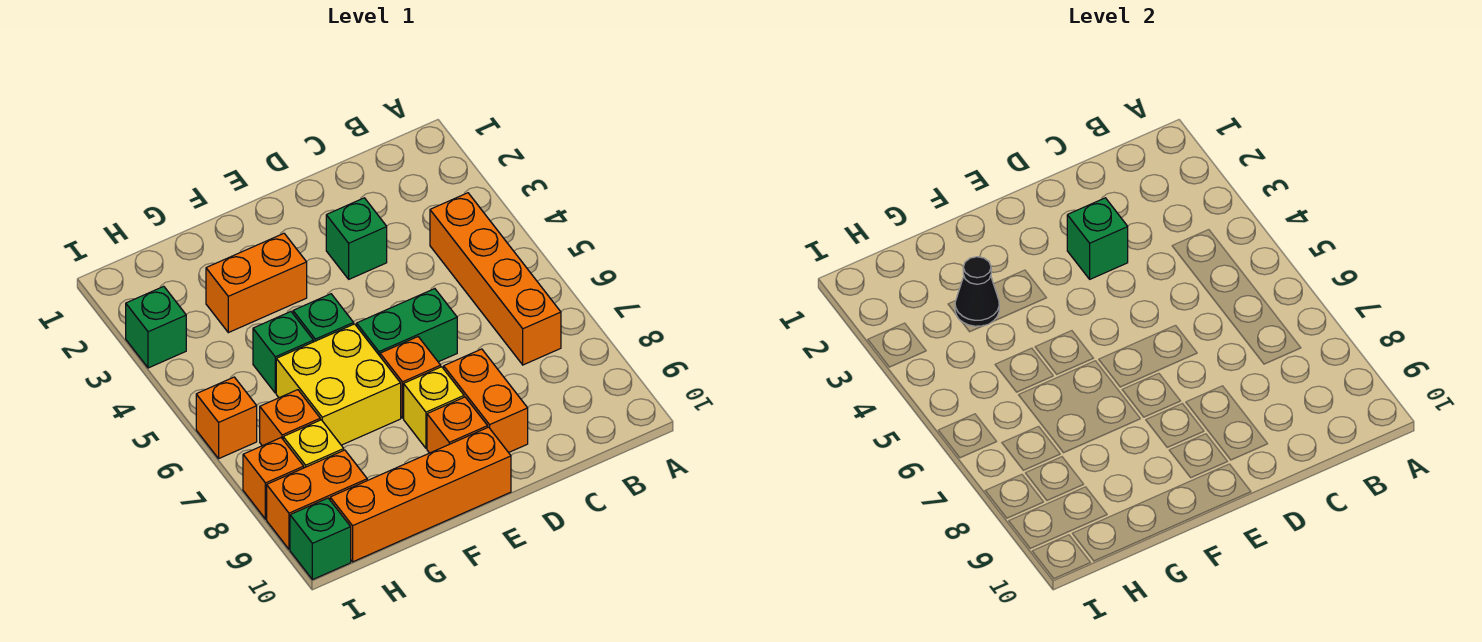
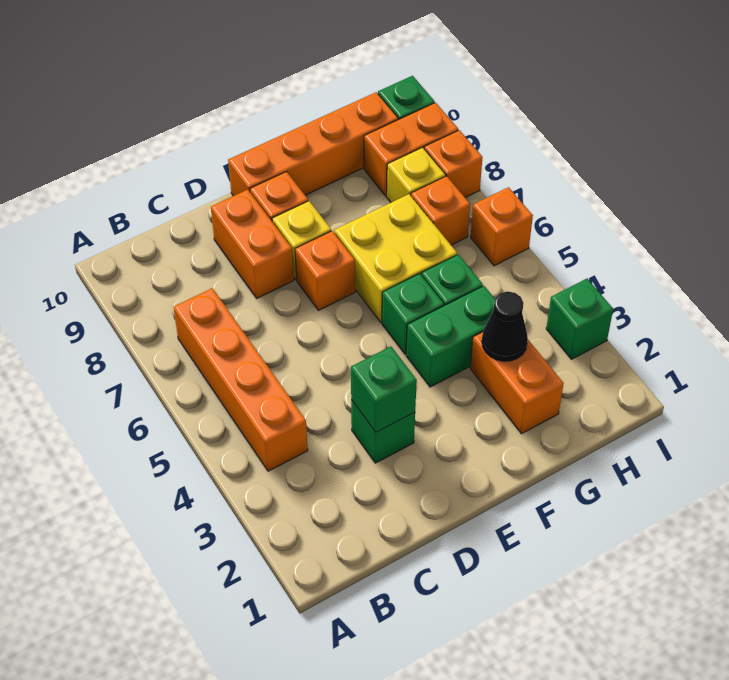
green brick D6:E6 level 1 -> green brick F4:G4 level 1
orange brick F3:G3 level 1 -> orange brick G2:G3 level 1

